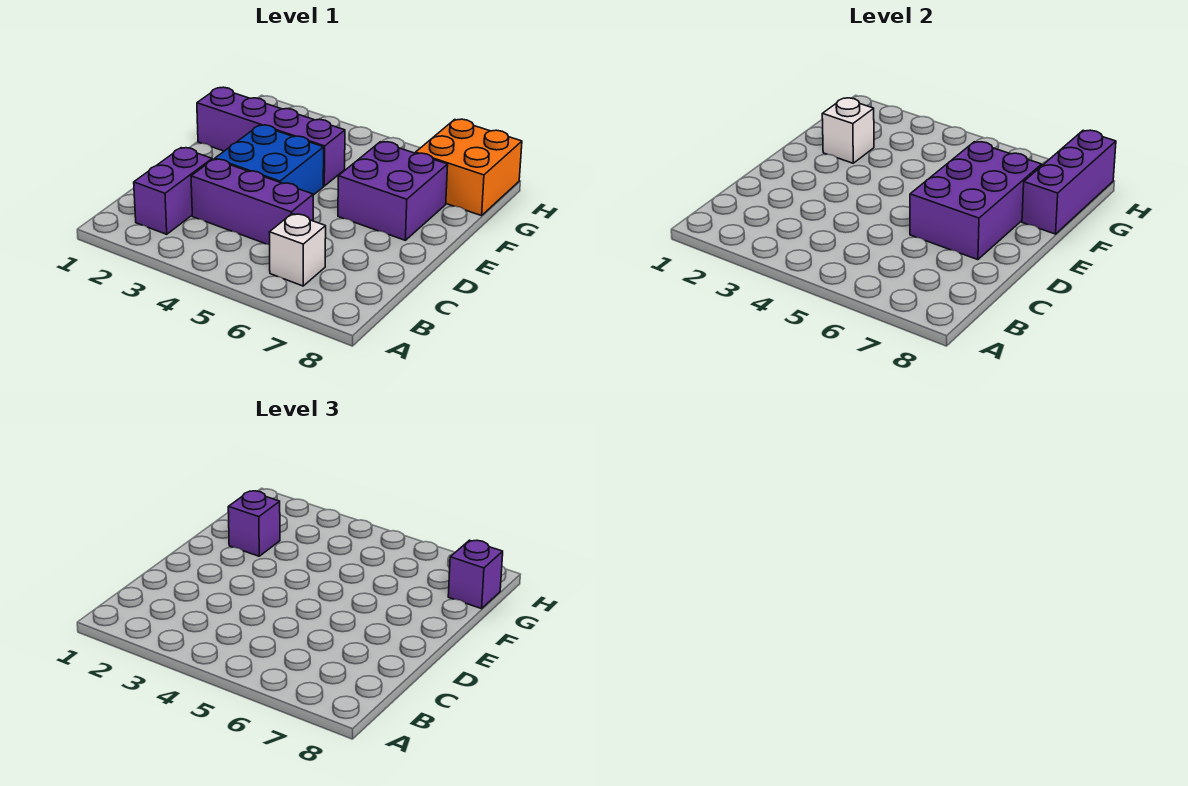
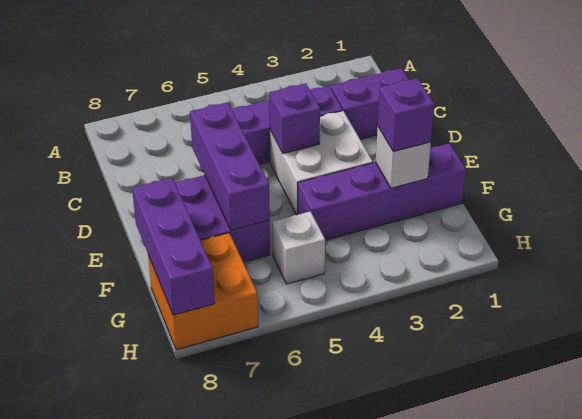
purple brick B2:C2 level 1 -> purple brick C1:C2 level 1
white brick B6 level 1 -> white brick G5 level 1
blue brick D3:E4 level 1 -> white brick D3:E4 level 1
purple brick D6:F7 level 2 -> purple brick D6:F6 level 2
purple brick G8 level 3 -> purple brick D4 level 2

